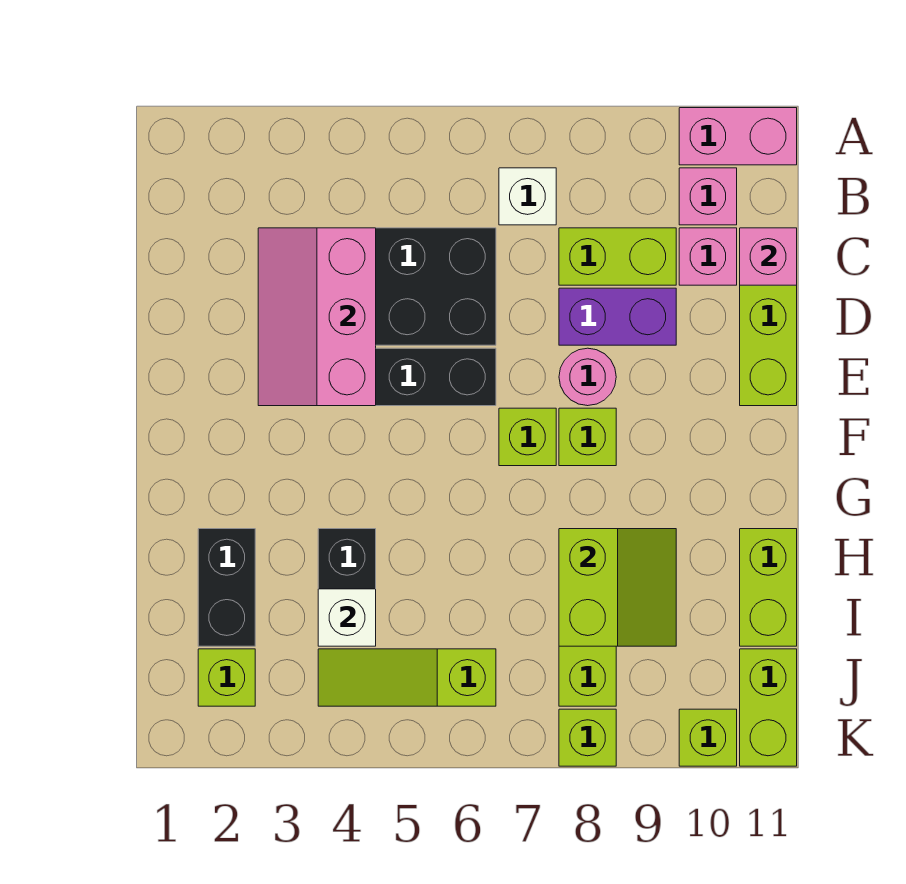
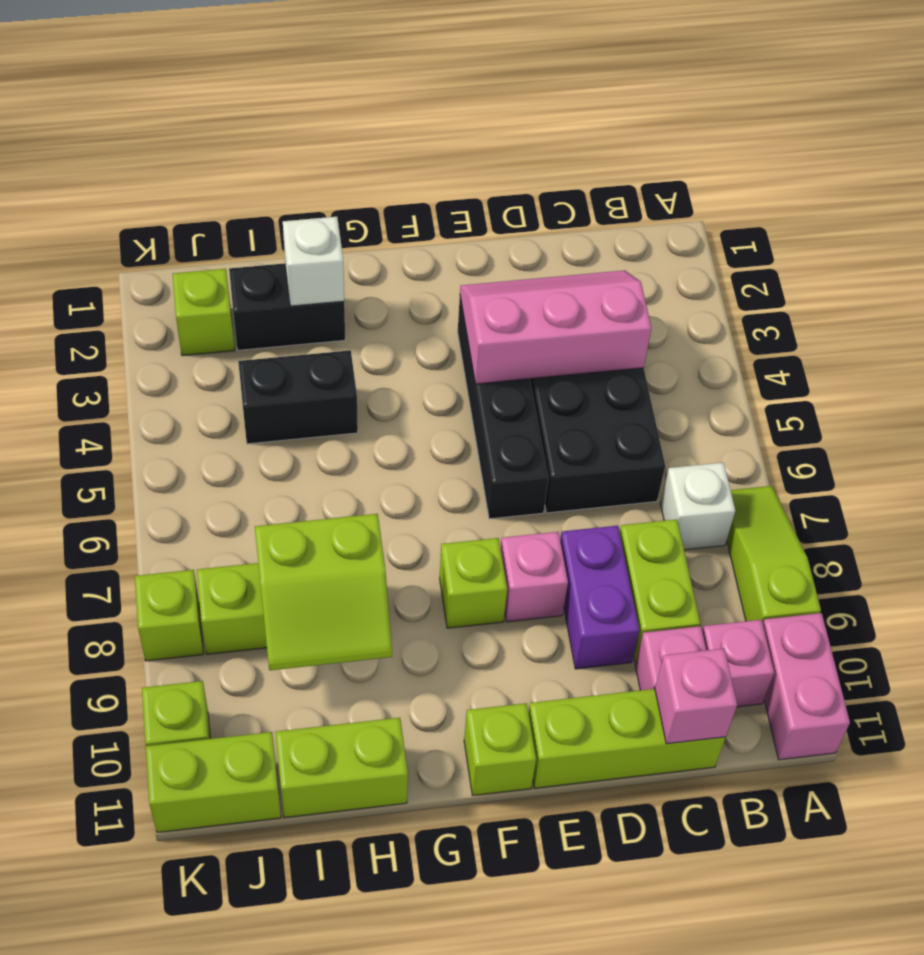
pink round brick E8 level 1 -> pink brick E8 level 1
lime brick F7 level 1 -> lime brick F11 level 1
white brick I4 level 2 -> white brick H2 level 2
lime slope J4:J6 level 1 top 6 -> lime slope A7:A9 level 1 top 9

